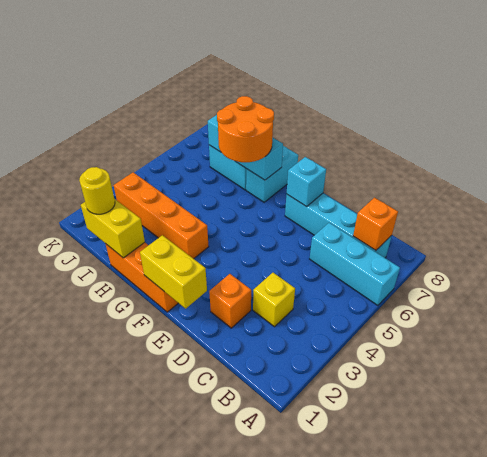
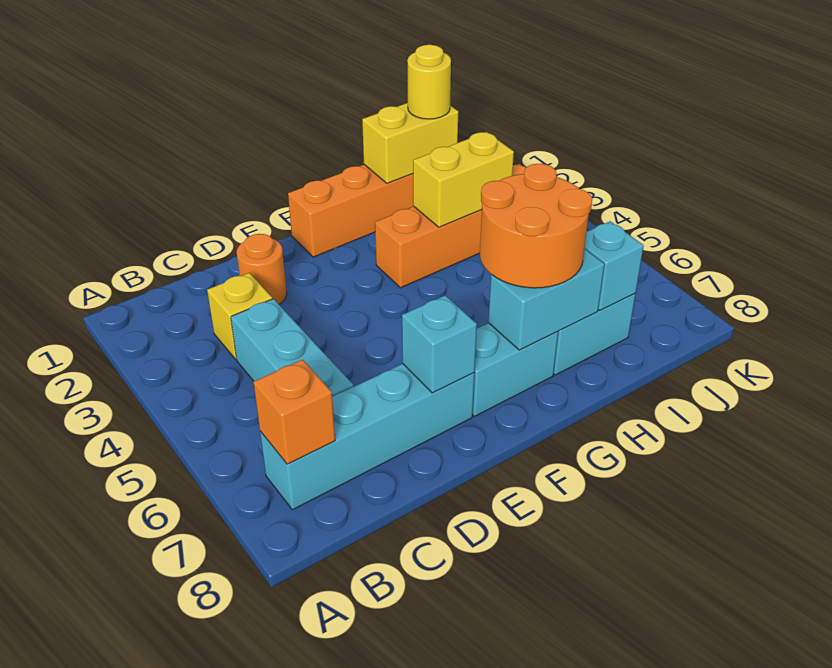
cyan brick A6:C6 level 1 -> cyan brick C4:C6 level 1
orange brick D2 level 1 -> orange round brick D2 level 1
yellow brick E1:F1 level 2 -> yellow brick H3:I3 level 2
cyan brick G7:G8 level 1 -> cyan brick F7:G7 level 1

